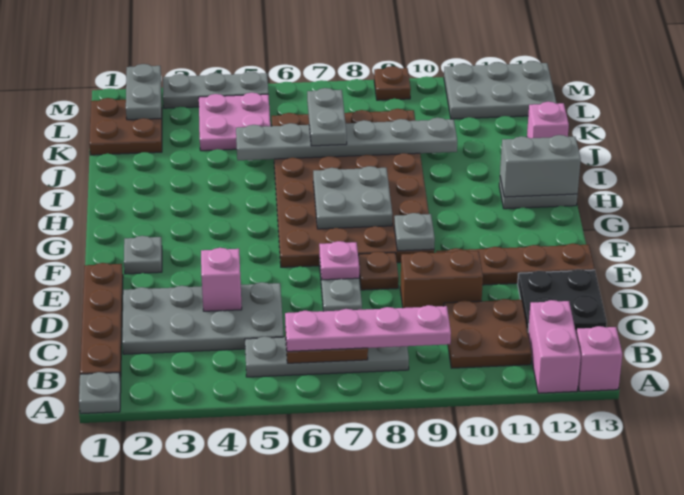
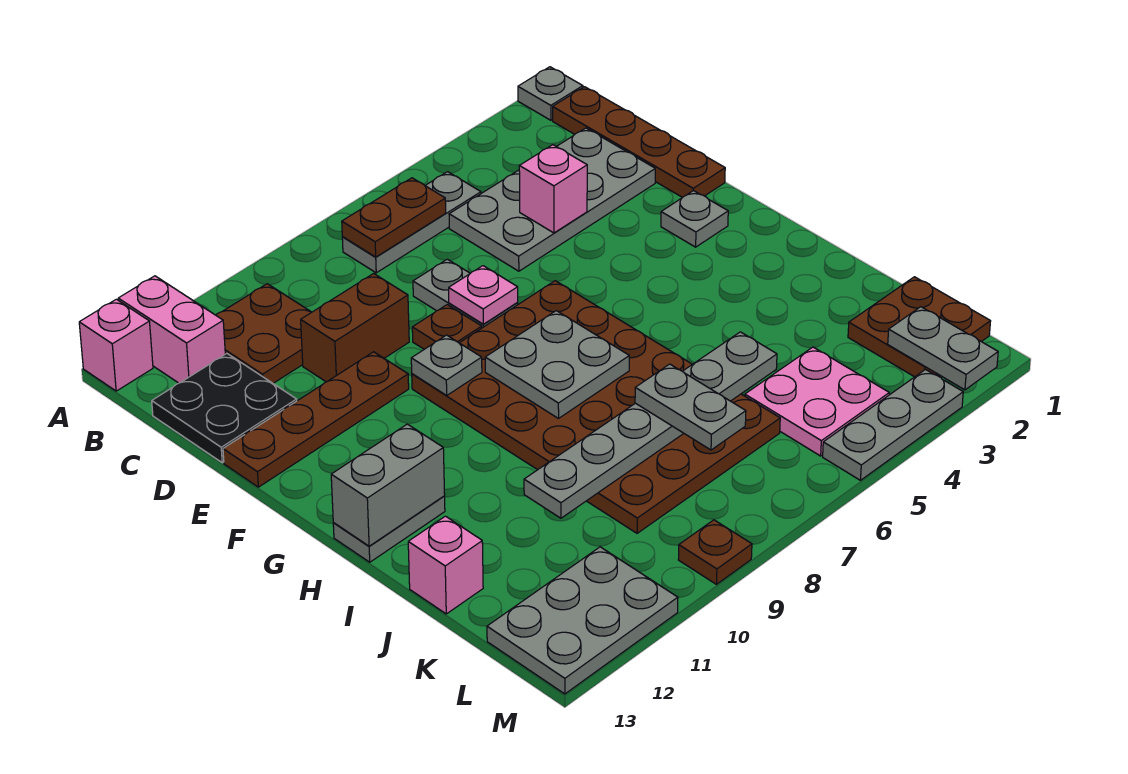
grey plate B5:B8 level 1 -> grey plate B5:B7 level 1
pink plate B6:B9 level 3 -> none

